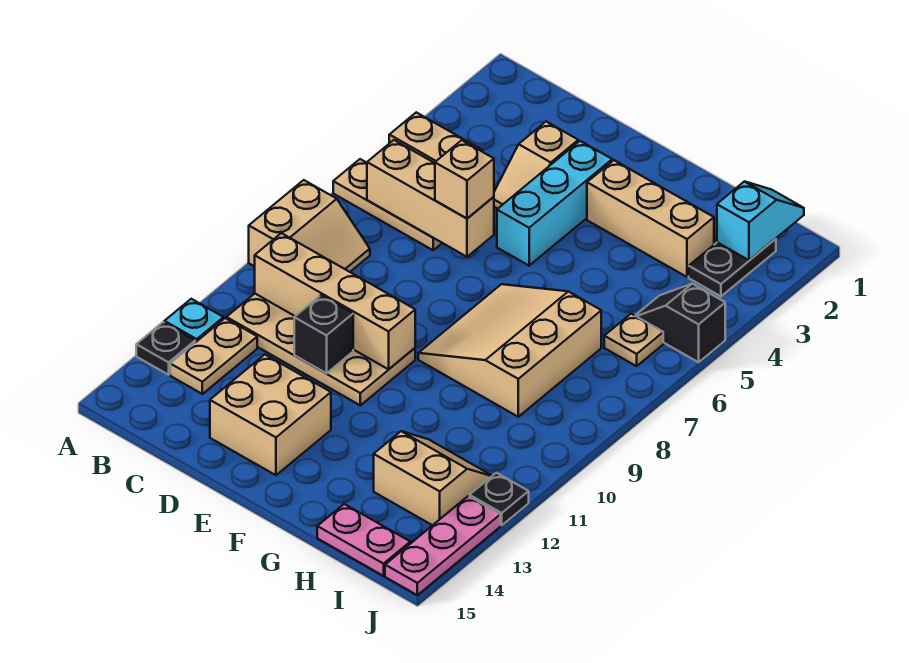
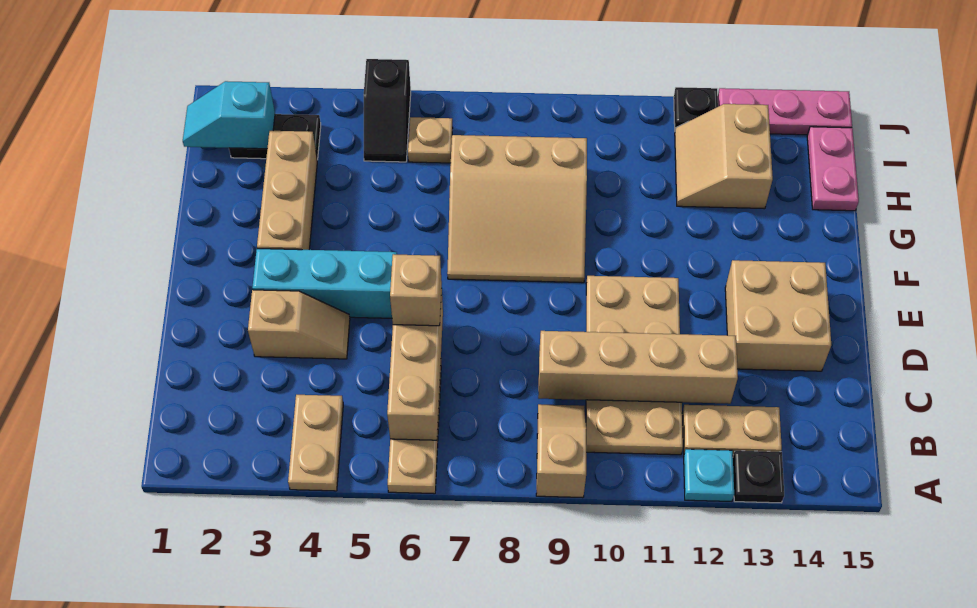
tan slope A8:B9 level 1 top A -> tan slope A9:B9 level 1 top A
tan brick B10:E10 level 2 -> tan brick C9:C12 level 2
black brick D11 level 2 -> none

